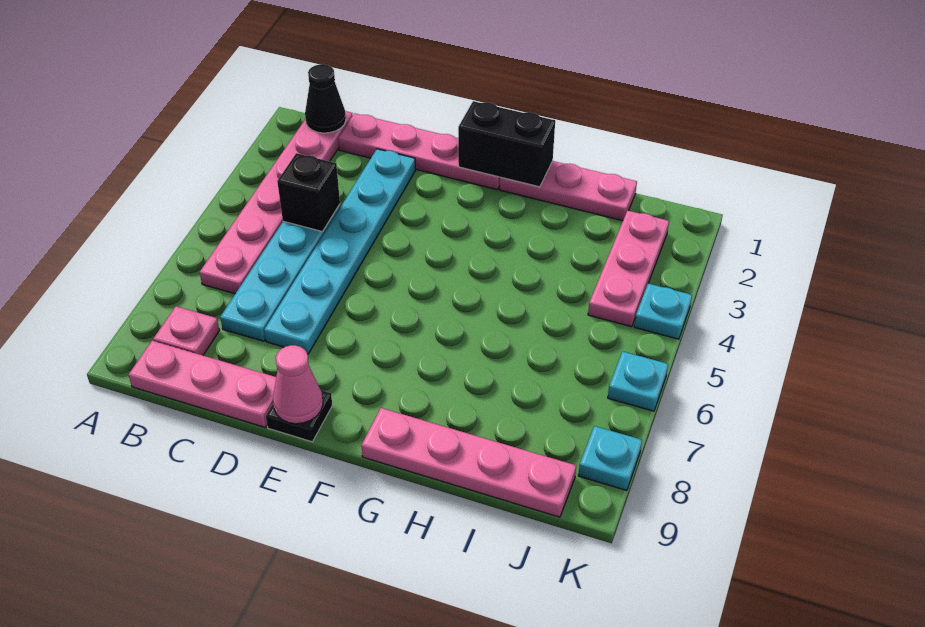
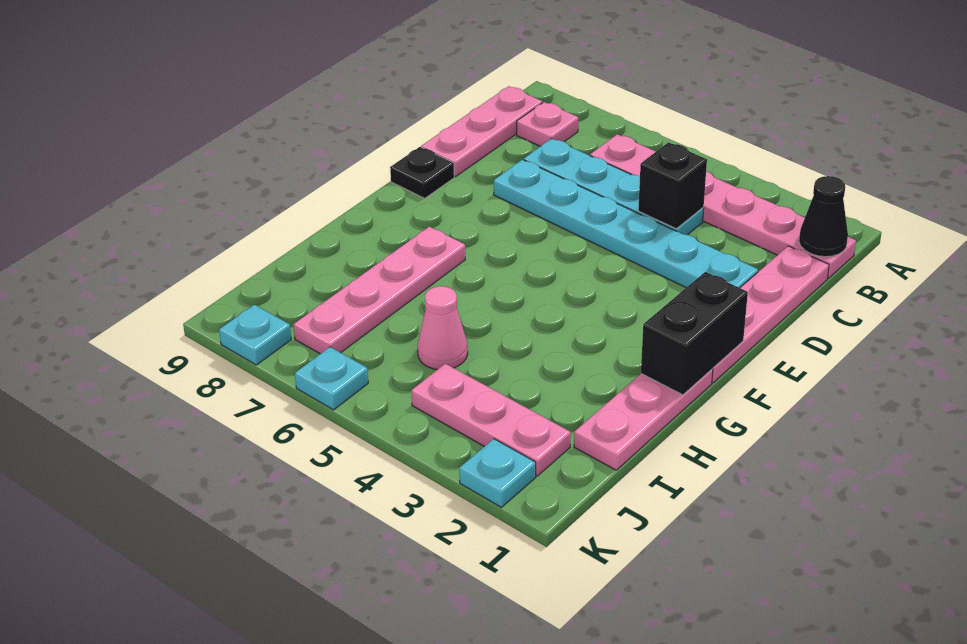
pink cone E9 level 2 -> pink cone I5 level 1
pink plate G9:J9 level 1 -> pink plate G7:J7 level 1
cyan plate K4 level 1 -> cyan plate K2 level 1

